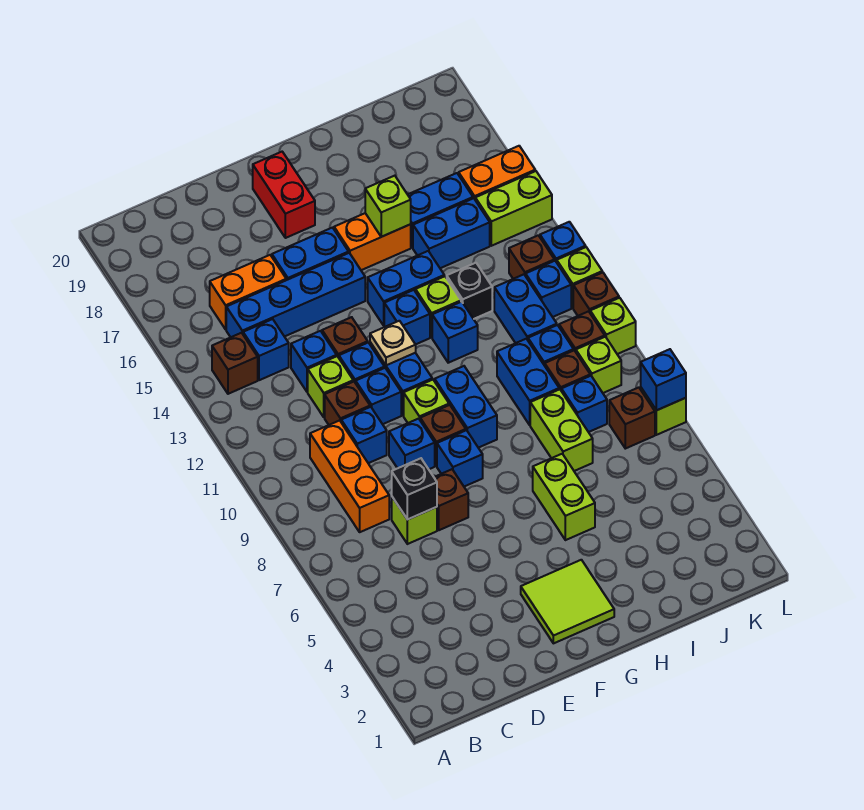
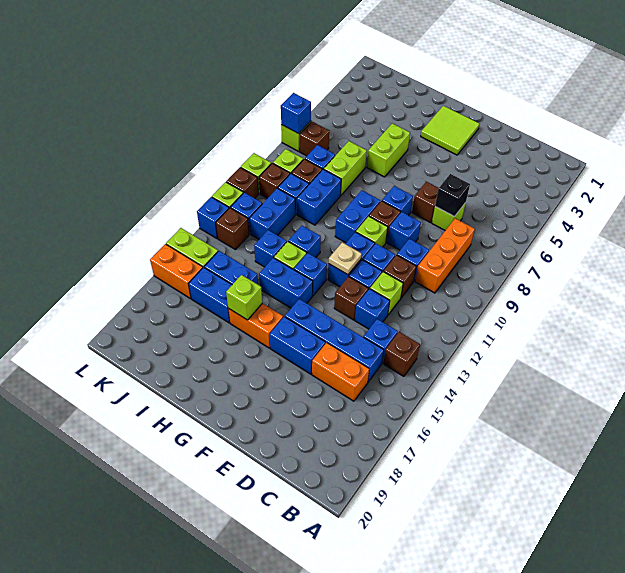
red brick F18:F19 level 1 -> none
black brick I13 level 1 -> blue brick I13 level 1

